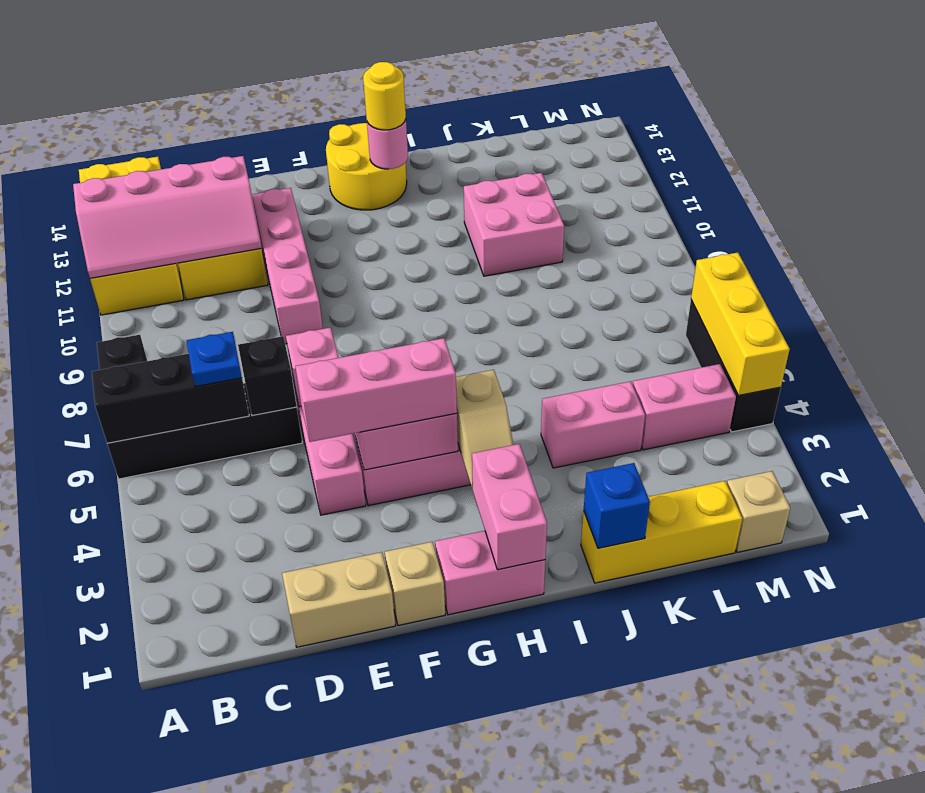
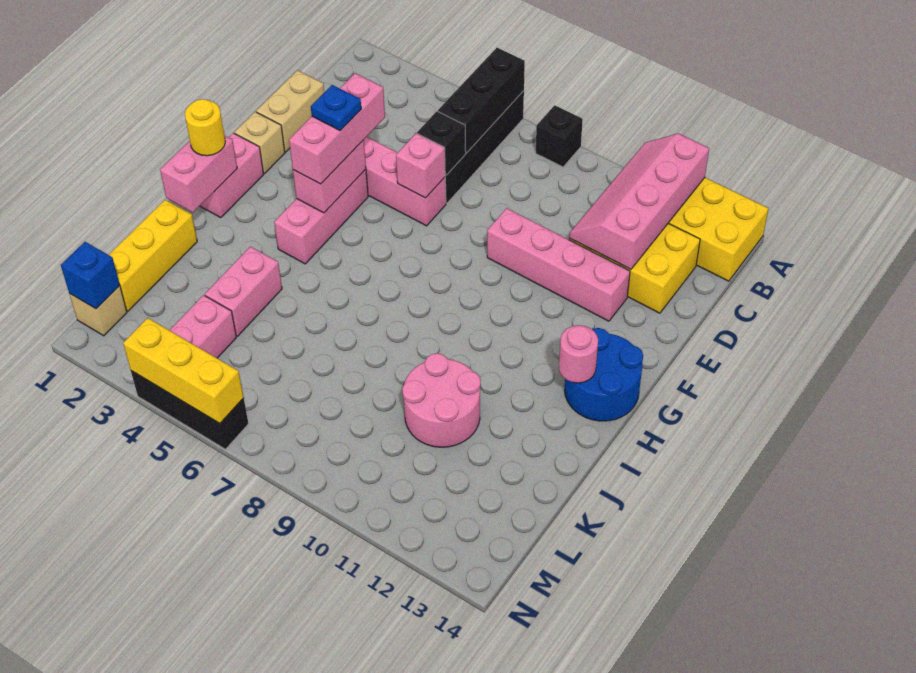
blue plate C6 level 3 -> blue plate F4 level 4
yellow round brick G13:H14 level 1 -> blue round brick G13:H14 level 1
pink brick H1:H2 level 2 -> pink brick H1:I1 level 2
tan slope H3:H4 level 2 top 4 -> none
yellow round brick H13 level 3 -> yellow round brick H1 level 3
blue brick J1 level 2 -> blue brick M1 level 2
pink brick J10:K11 level 1 -> pink round brick J10:K11 level 1

